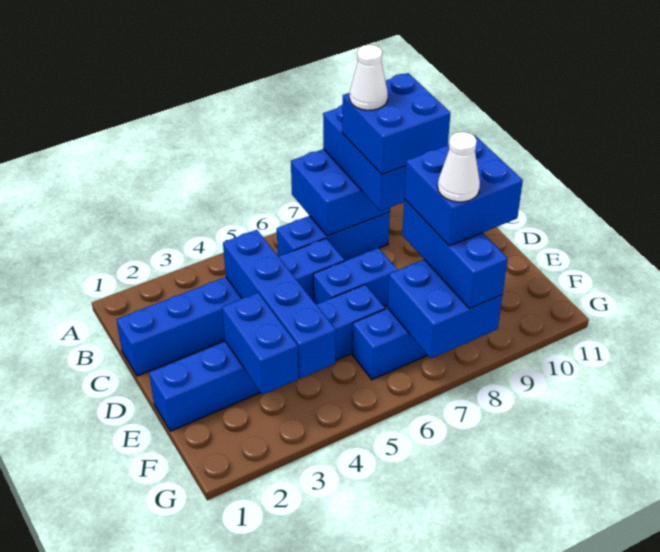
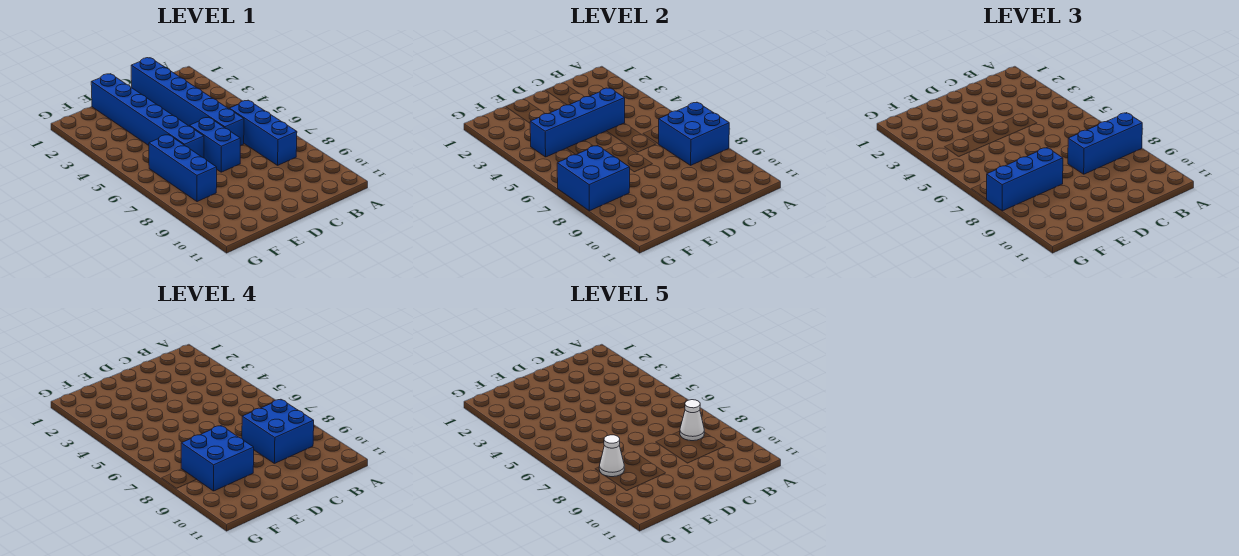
blue brick E3:F3 level 2 -> none

